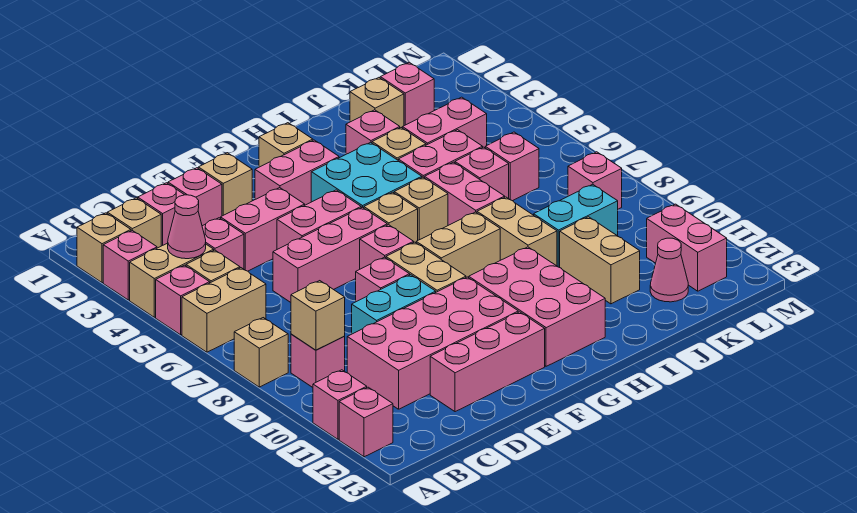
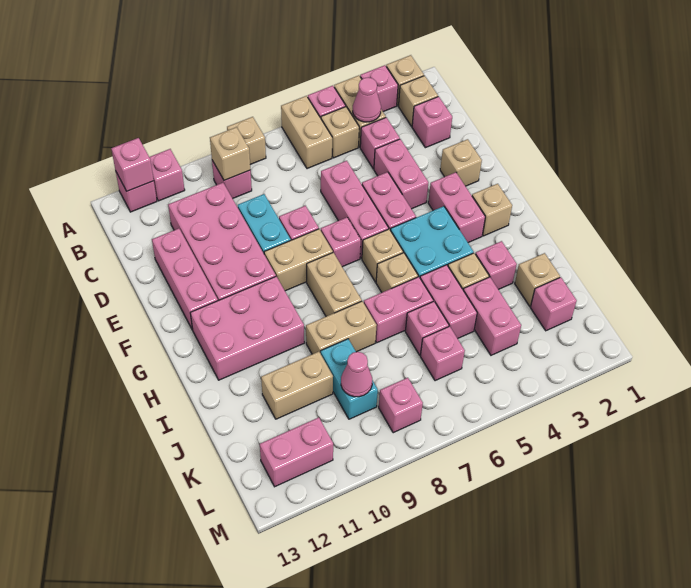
pink brick D2 level 1 -> pink brick A12 level 2
pink cone K12 level 1 -> pink cone K9 level 2

